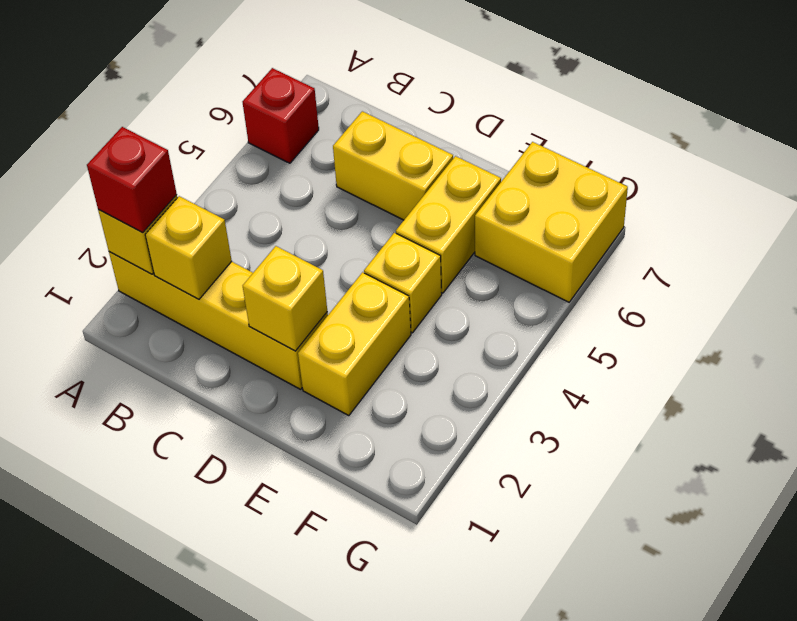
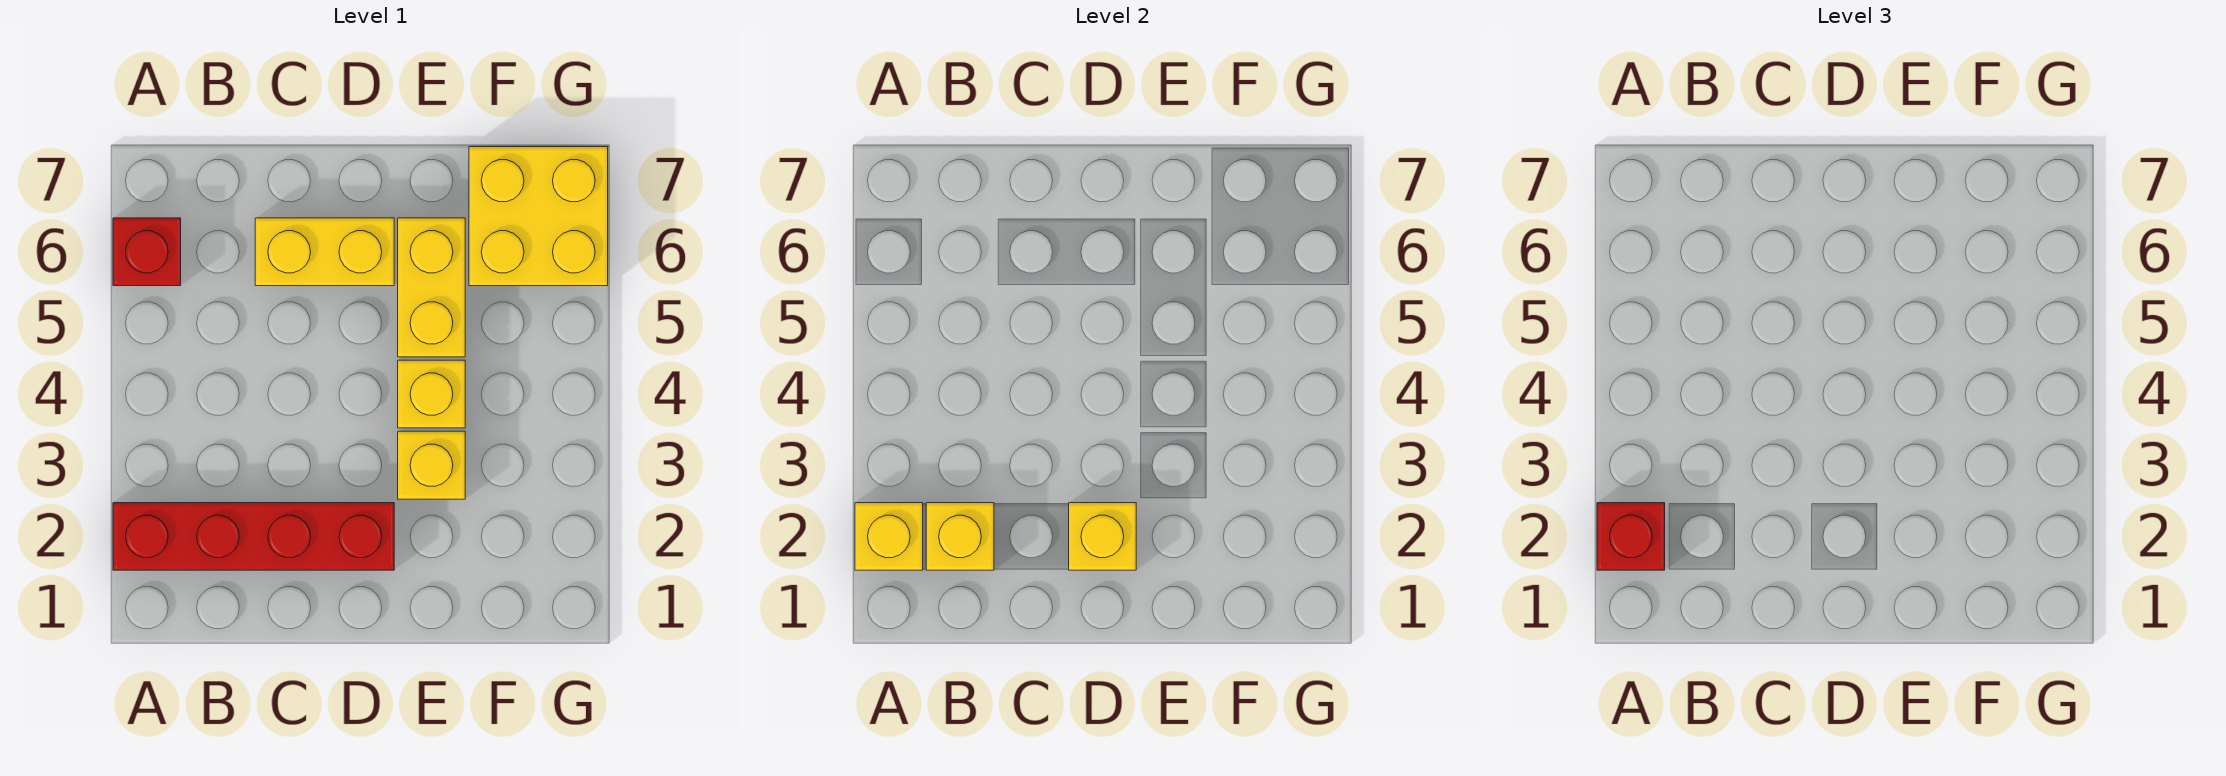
yellow brick A2:D2 level 1 -> red brick A2:D2 level 1
yellow brick E2:E3 level 1 -> yellow brick E3 level 1

